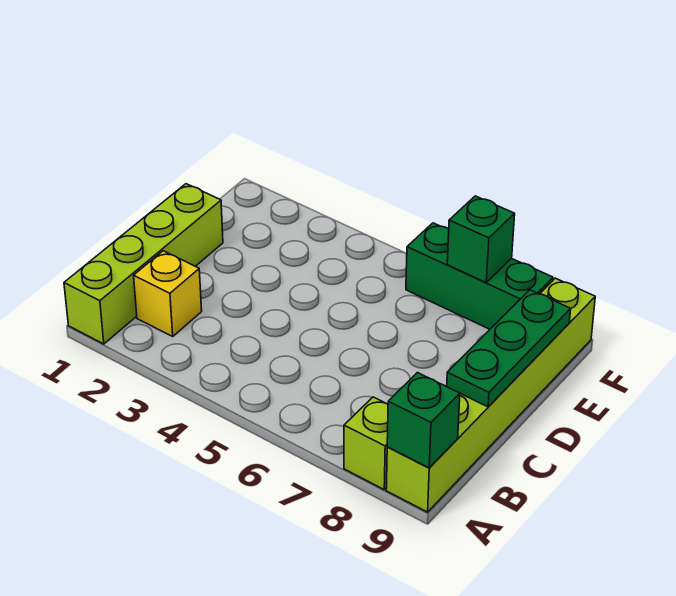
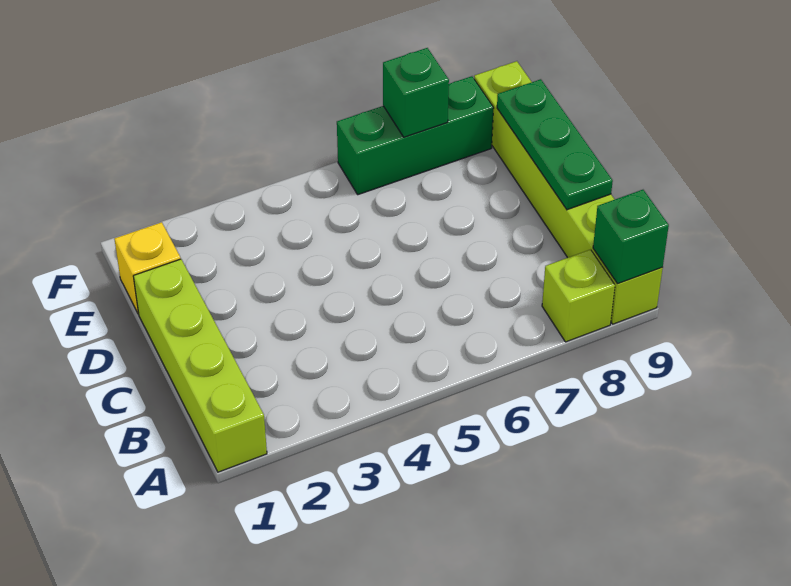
yellow brick B2 level 1 -> yellow brick E1 level 1

